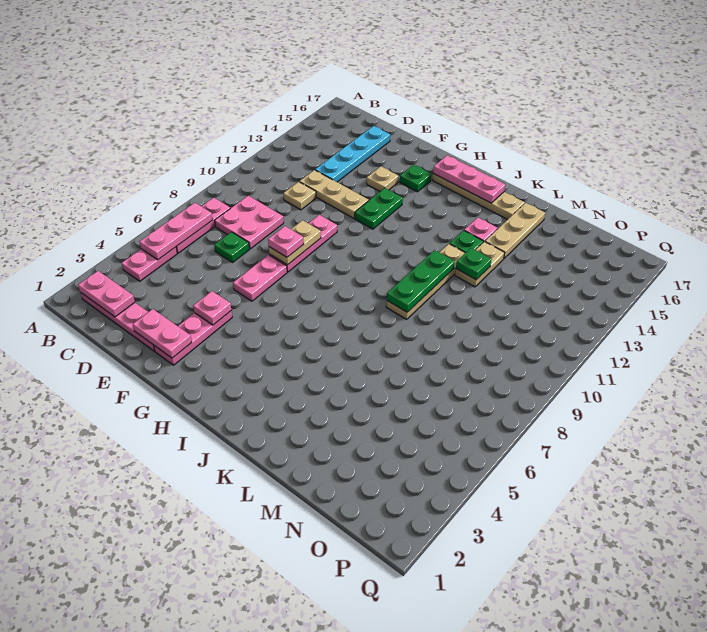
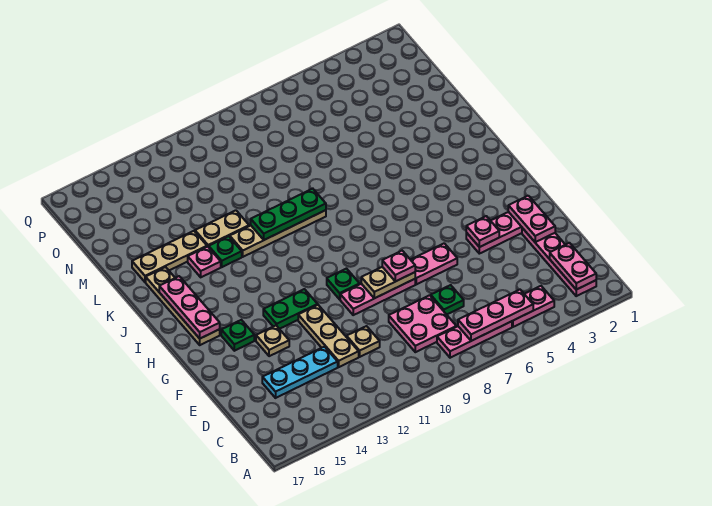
cyan plate D13:D16 level 1 -> cyan plate D13:D15 level 1
green plate L12 level 2 -> green plate G10 level 1

